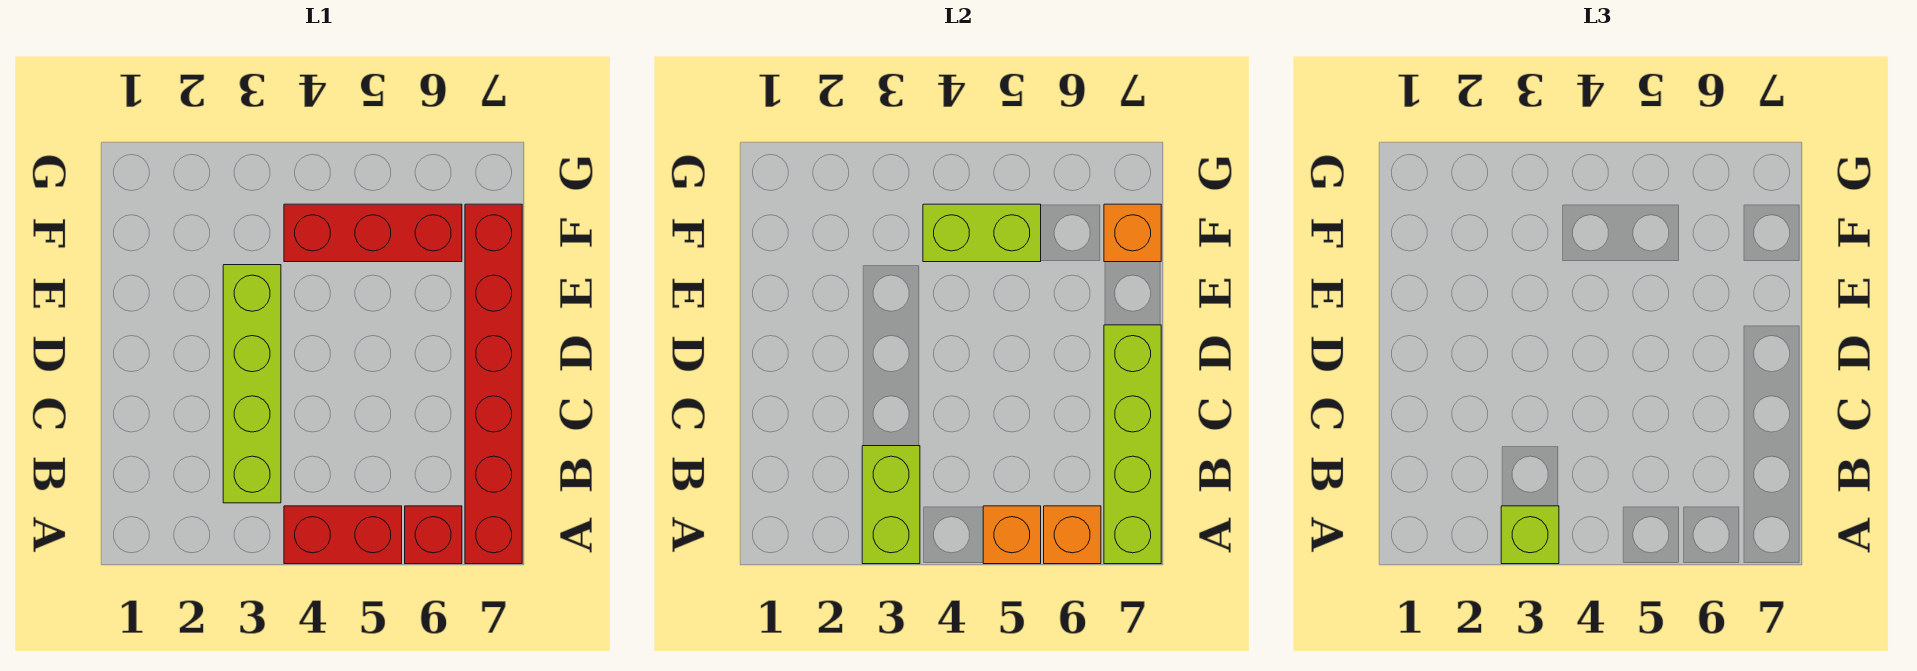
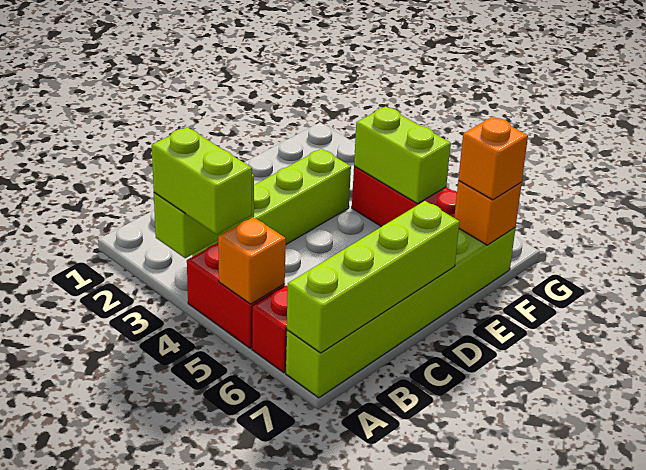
lime brick A3 level 3 -> lime brick A3:A4 level 3
orange brick A6 level 2 -> orange brick F7 level 3
red brick A7:F7 level 1 -> lime brick A7:F7 level 1

